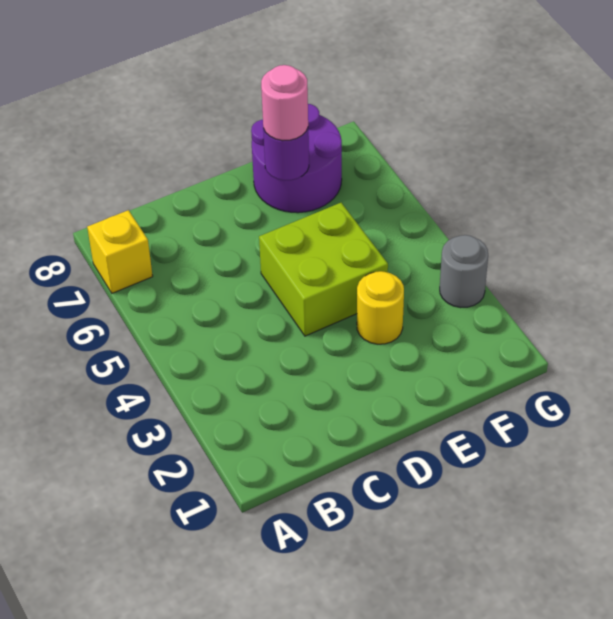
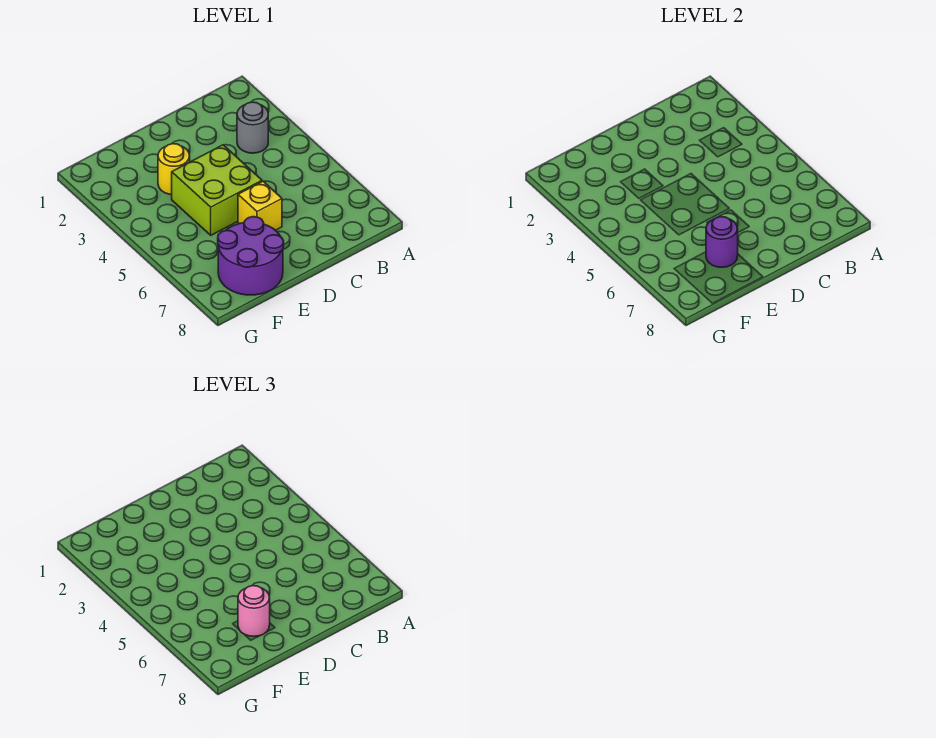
yellow brick A7 level 1 -> yellow brick D6 level 1
grey round brick G3 level 1 -> grey round brick B3 level 1

